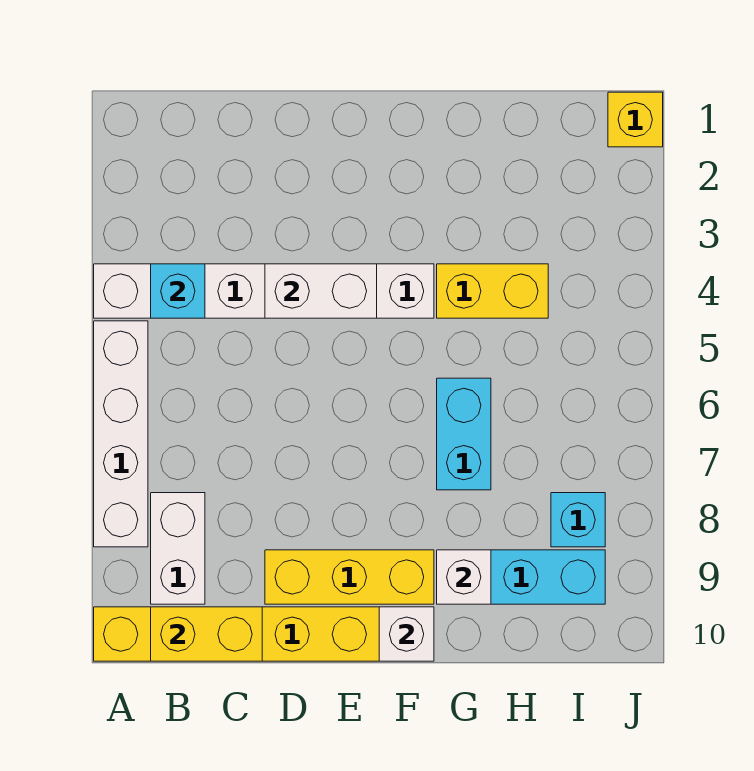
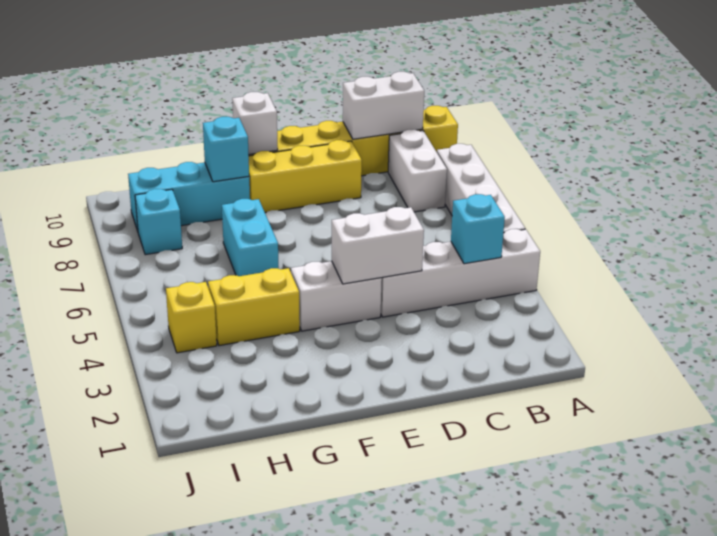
yellow brick B10:C10 level 2 -> white brick B10:C10 level 2
white brick G9 level 2 -> cyan brick G9 level 2
yellow brick J1 level 1 -> yellow brick I4 level 1

